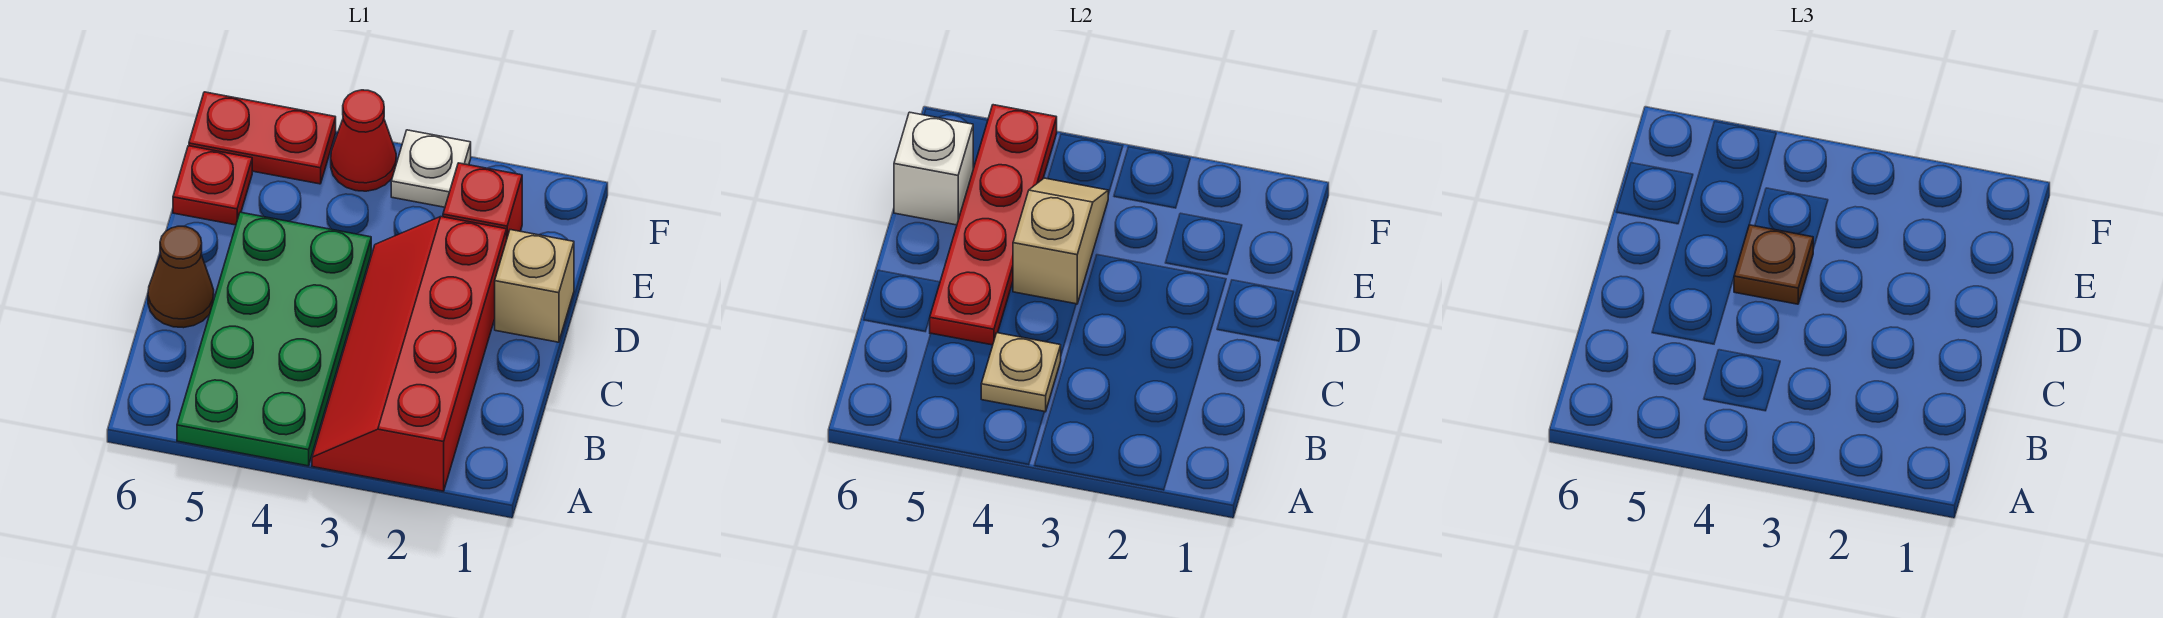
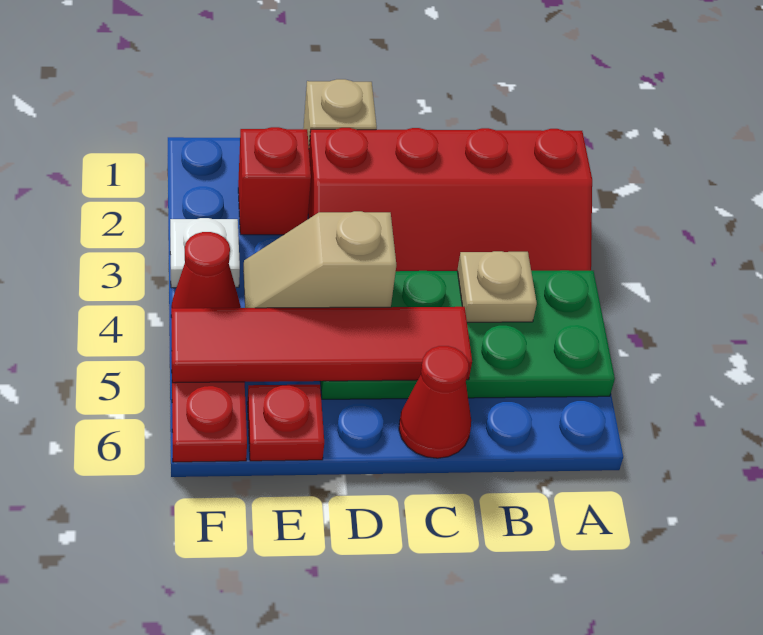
red plate C5:F5 level 2 -> red tile C5:F5 level 2
brown cone C6 level 1 -> red cone C6 level 1
brown plate D4 level 3 -> none
white brick E6 level 2 -> none

